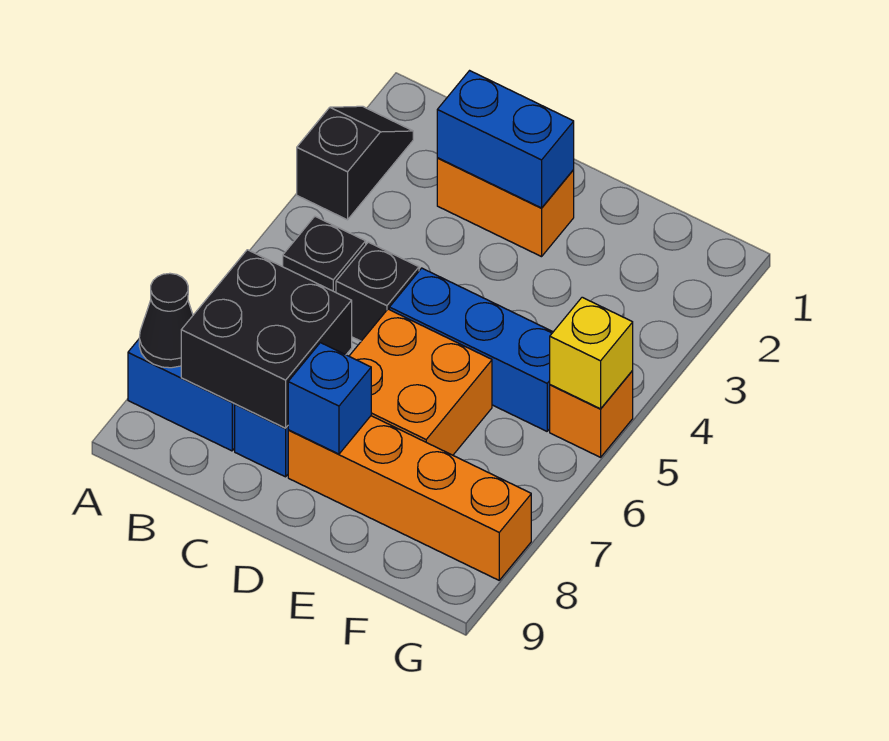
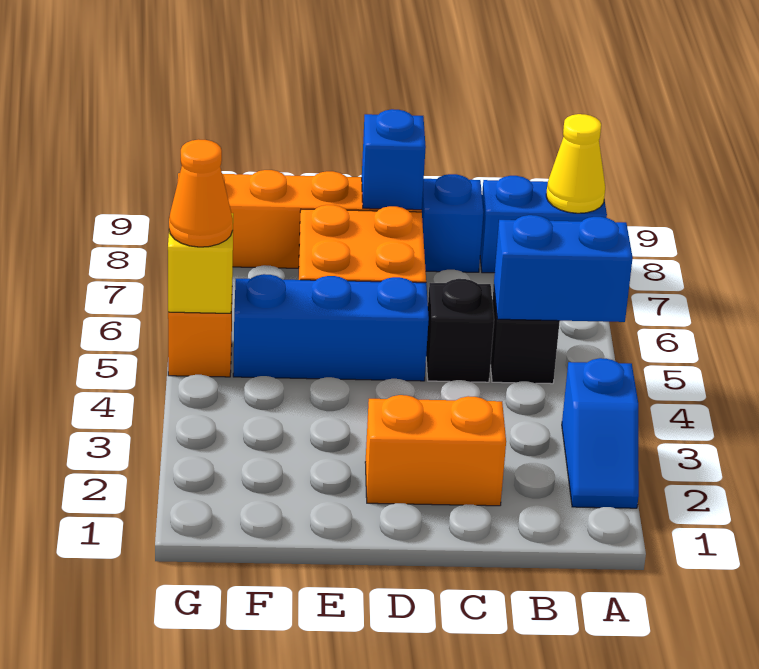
black slope A2:A3 level 1 top 3 -> blue slope A2:A3 level 1 top 3
black cone A8 level 2 -> yellow cone A8 level 2
black brick B7:C8 level 2 -> none
blue brick C2:D2 level 2 -> blue brick A5:B5 level 2
none -> orange cone G5 level 3

